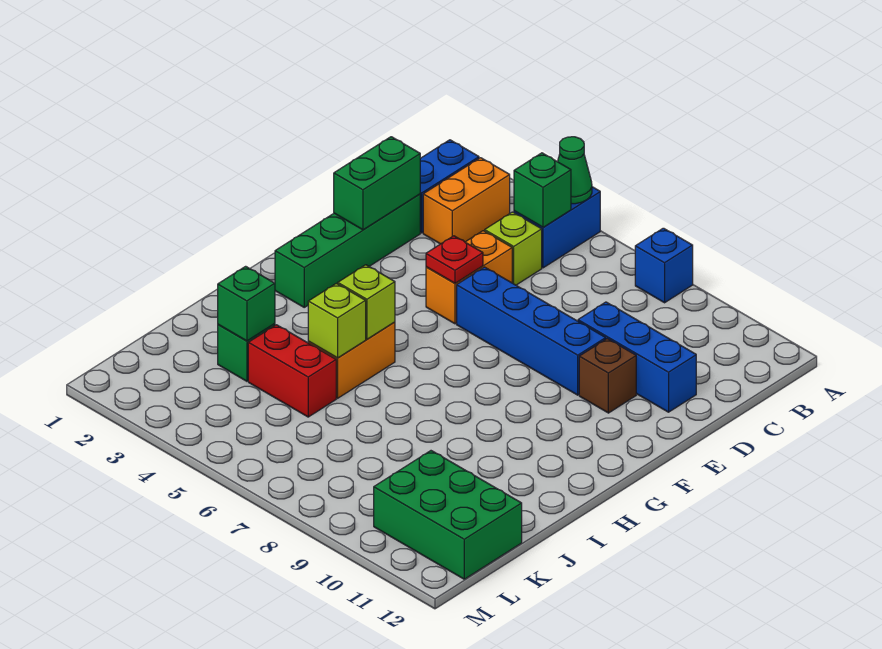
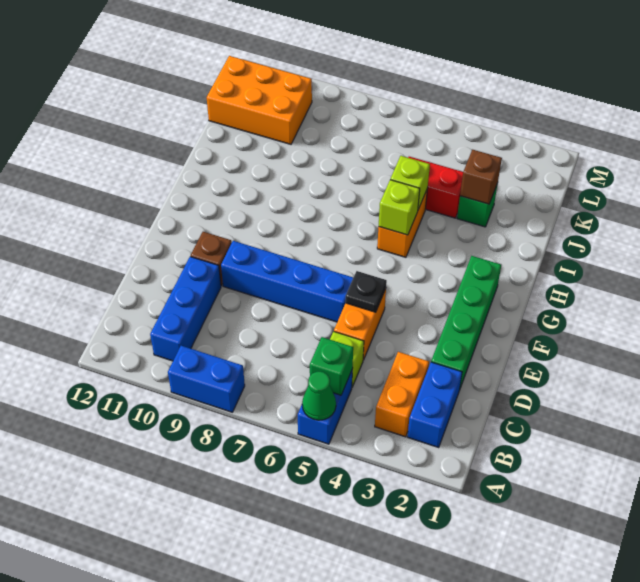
blue brick A8 level 1 -> blue brick A8:A9 level 1
green brick D2:E2 level 2 -> none
blue brick D9:D11 level 1 -> blue brick B10:D10 level 1
red plate E5 level 2 -> black plate E5 level 2
green brick J3 level 2 -> brown brick J3 level 2
green brick K10:L12 level 1 -> orange brick K10:L12 level 1

